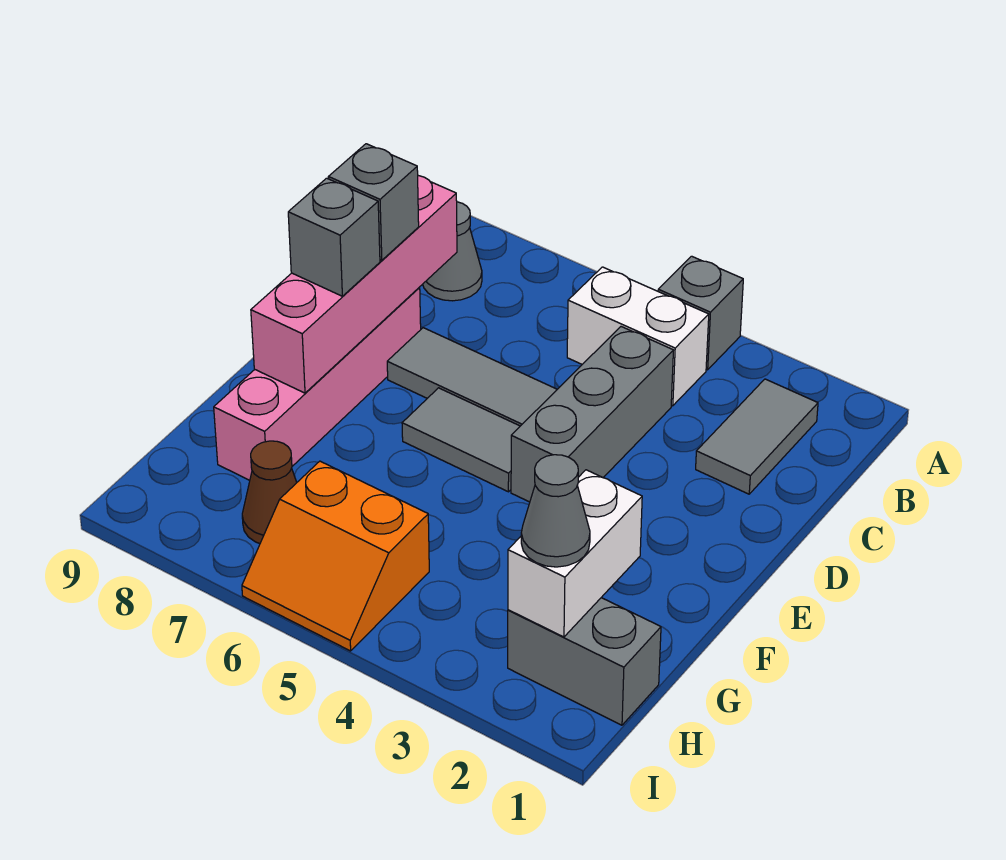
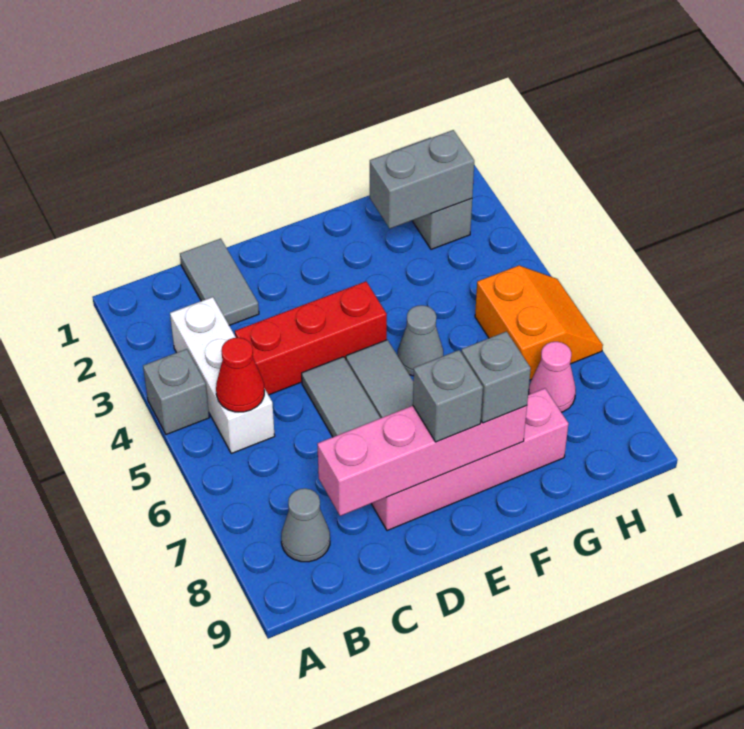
grey tile B2:C2 level 1 -> grey tile C1:C2 level 1
white brick B4:B5 level 1 -> white brick B3:B5 level 1
none -> red cone B5 level 2
grey brick C4:E4 level 1 -> red brick C4:E4 level 1
grey brick D8 level 3 -> grey brick F8 level 3
white brick G2:H2 level 2 -> grey brick G2:H2 level 2
grey cone H2 level 3 -> grey cone F5 level 1
brown cone H7 level 1 -> pink cone H7 level 1

